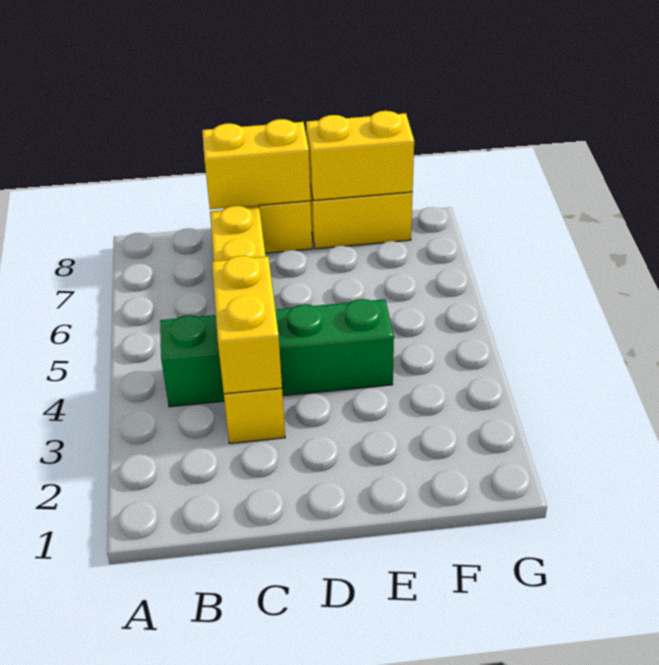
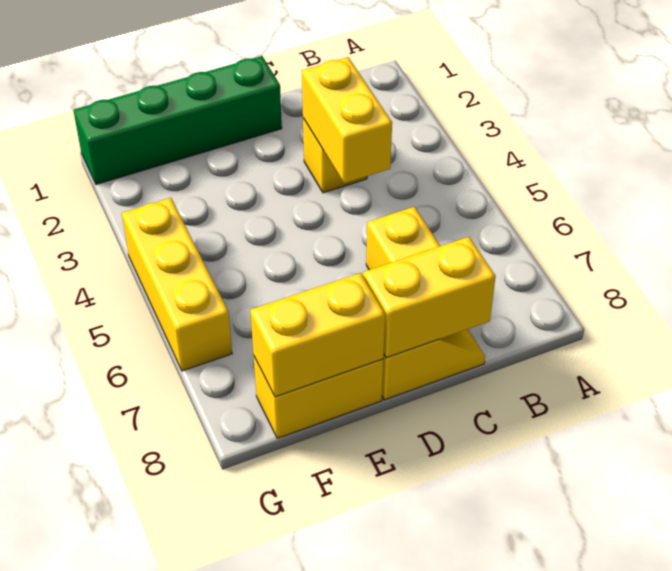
green brick B4:E4 level 1 -> green brick D1:G1 level 1
none -> yellow brick G4:G6 level 1

